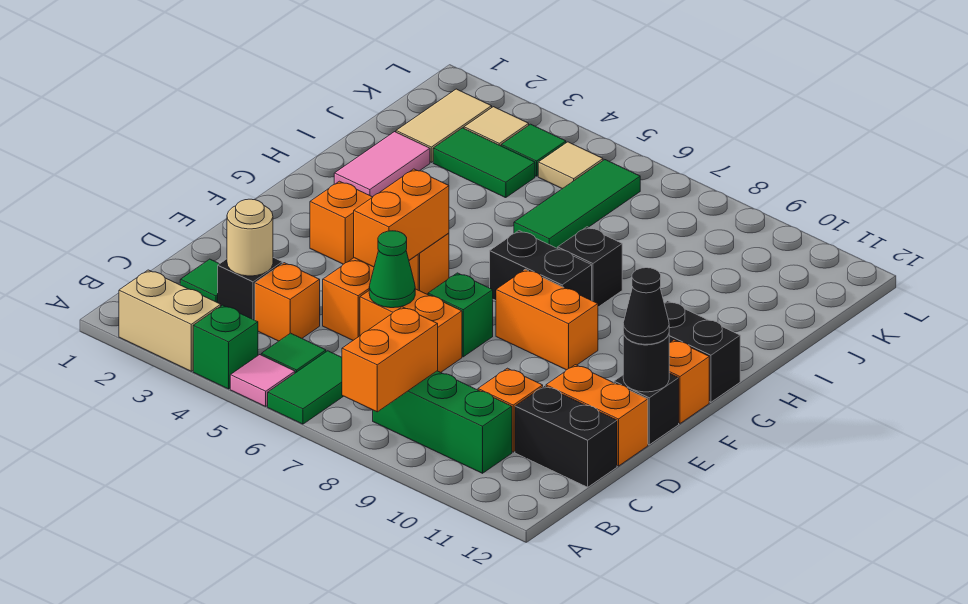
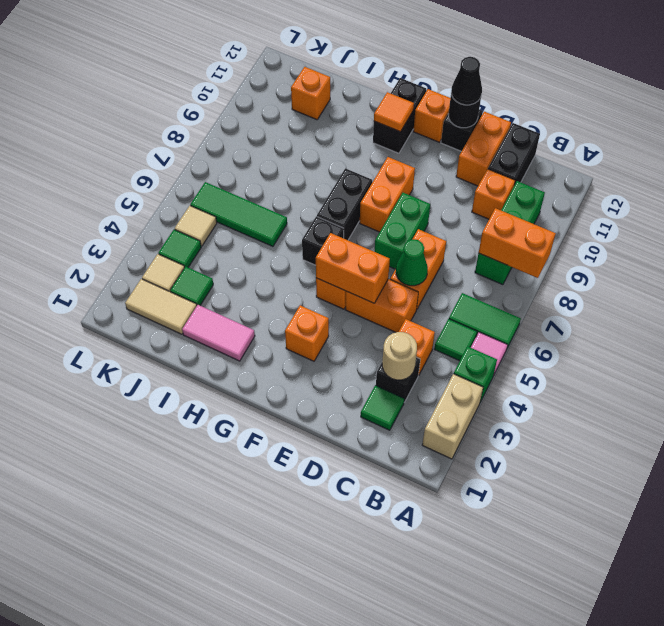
green brick E7 level 1 -> green brick E7:E8 level 1
none -> orange tile G11 level 2
black brick H8 level 1 -> black brick G6 level 1
green tile J3:J4 level 1 -> green tile J3 level 1
none -> orange brick J11 level 1

